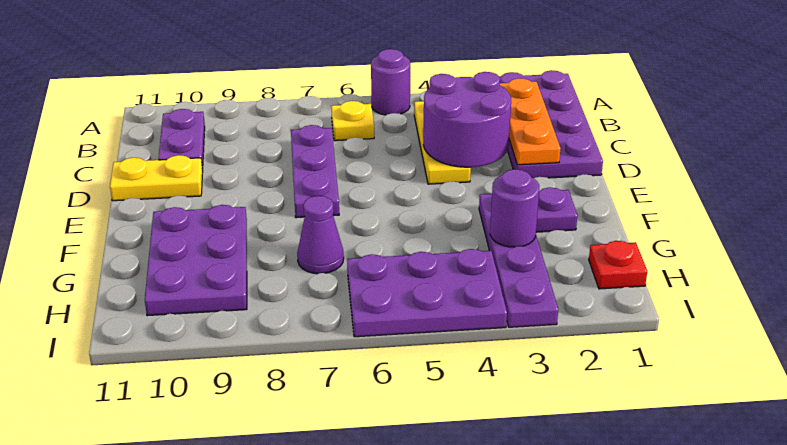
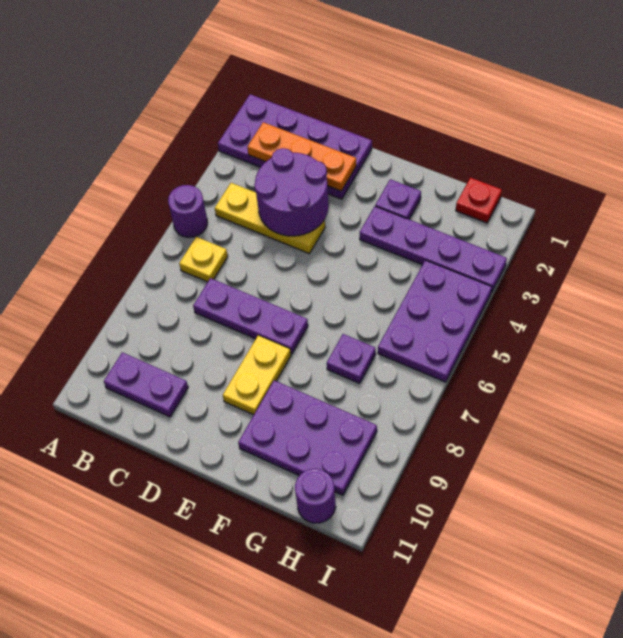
yellow plate D10:D11 level 1 -> yellow plate E8:E9 level 1
purple round brick G3 level 2 -> purple round brick H11 level 1
purple cone G7 level 1 -> purple plate G7 level 1

